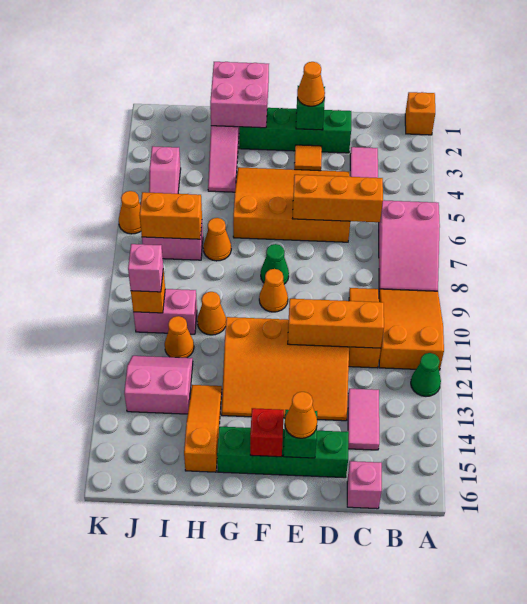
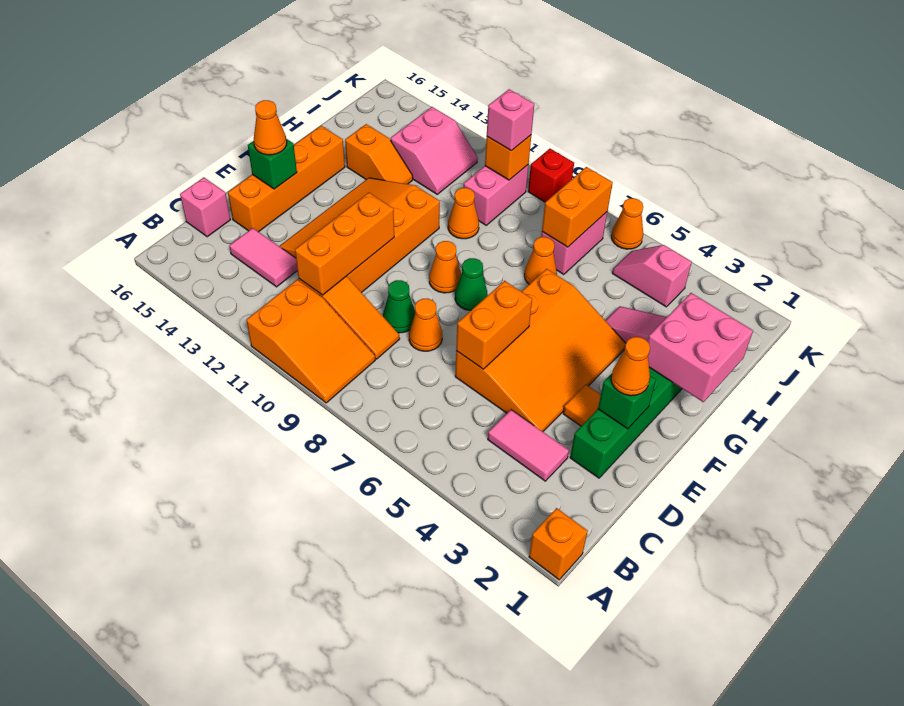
pink slope A6:B8 level 1 top 6 -> none
green cone A12 level 1 -> green cone D9 level 1
orange brick C6:E6 level 2 -> orange brick D6:E6 level 2
green brick D15:G15 level 1 -> orange brick D15:G15 level 1
red brick F15 level 2 -> red brick K9 level 1
orange slope H13:H15 level 1 top 15 -> orange slope H13:H14 level 1 top 14
orange cone I11 level 1 -> orange cone D8 level 1

